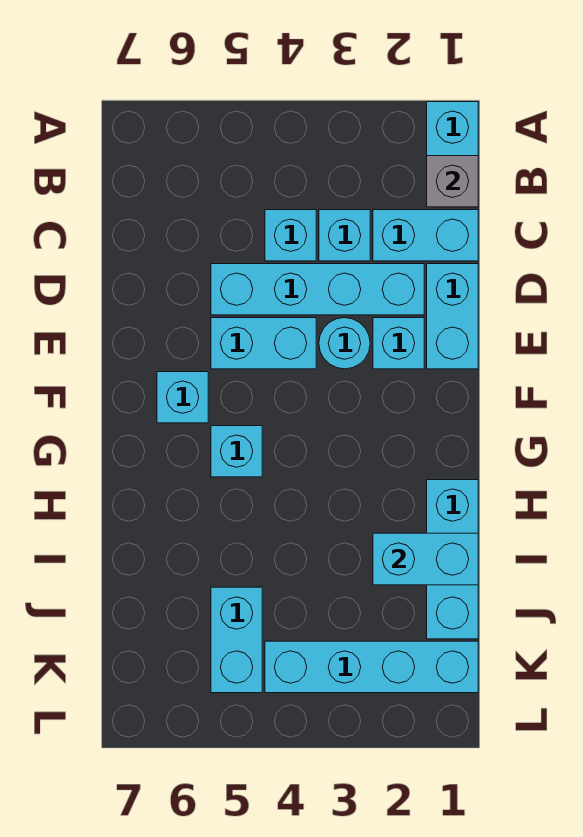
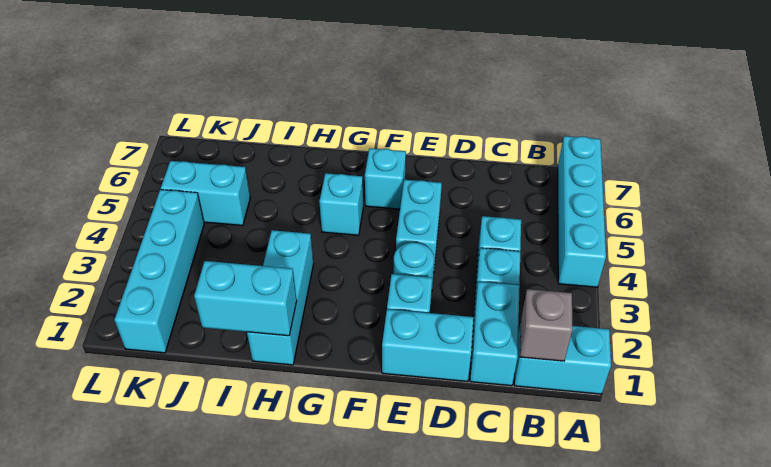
cyan brick D2:D5 level 1 -> cyan brick A4:A7 level 1
cyan brick H1:J1 level 1 -> cyan brick H1:H3 level 1
cyan brick I1:I2 level 2 -> cyan brick H1:I1 level 2

